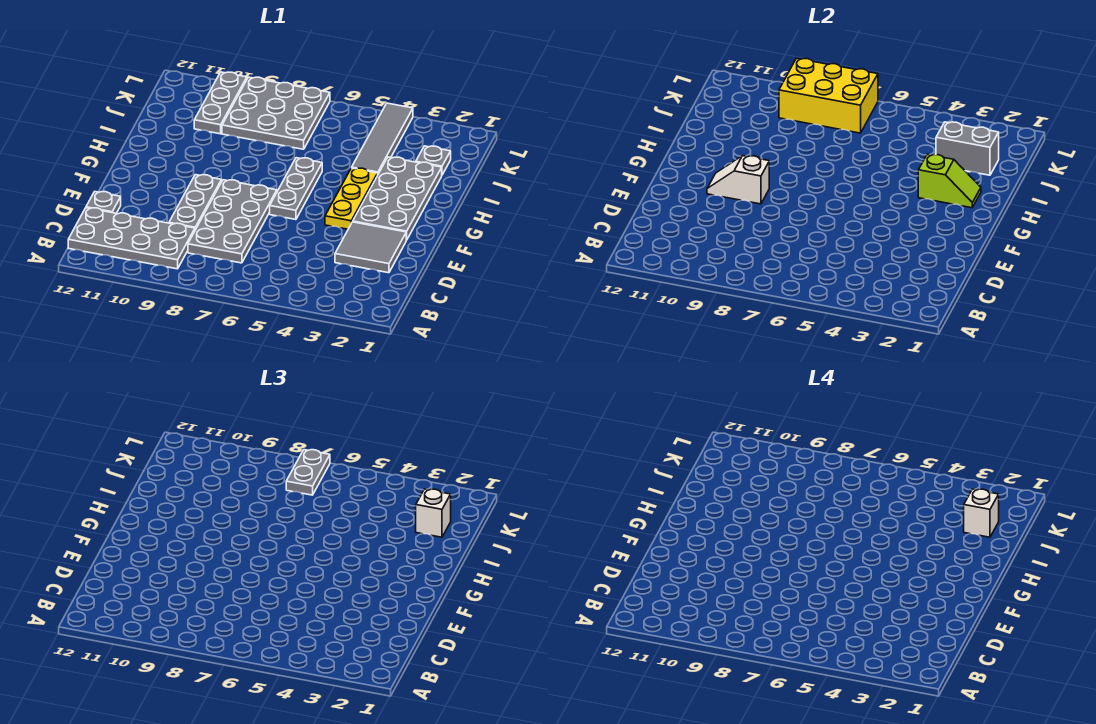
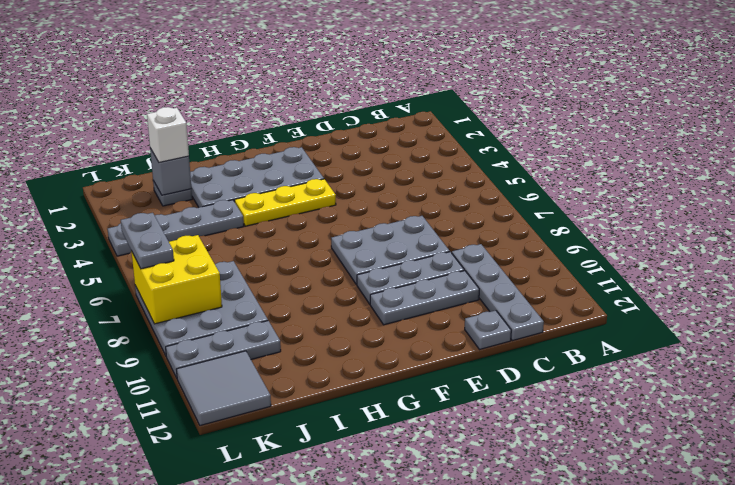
grey plate B9:C12 level 1 -> grey plate C9:C12 level 1
grey plate C7:F8 level 1 -> grey plate D7:F8 level 1
grey tile D2:E3 level 1 -> grey tile K11:L12 level 1
grey plate F6:H6 level 1 -> grey plate D10:F10 level 1
white slope F9:F10 level 2 top 9 -> none
lime slope H2:H3 level 2 top 3 -> none
grey tile I4:L4 level 1 -> grey plate I4:L4 level 1
grey brick J2:J3 level 2 -> grey brick J2 level 2
white brick J2 level 4 -> none
yellow brick K7:L9 level 2 -> yellow brick K7:L8 level 2
grey plate K7:L7 level 3 -> grey plate L6:L7 level 3

